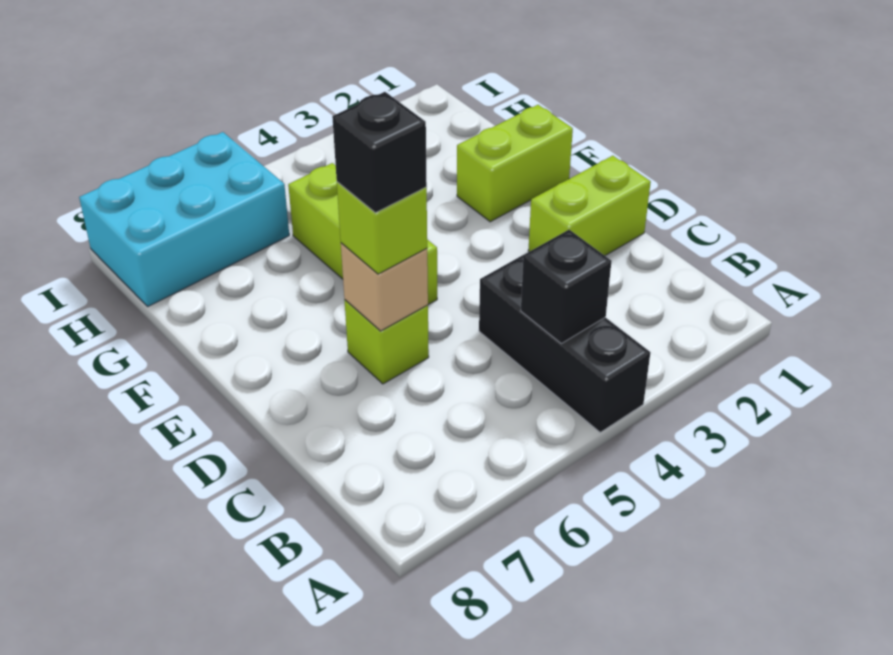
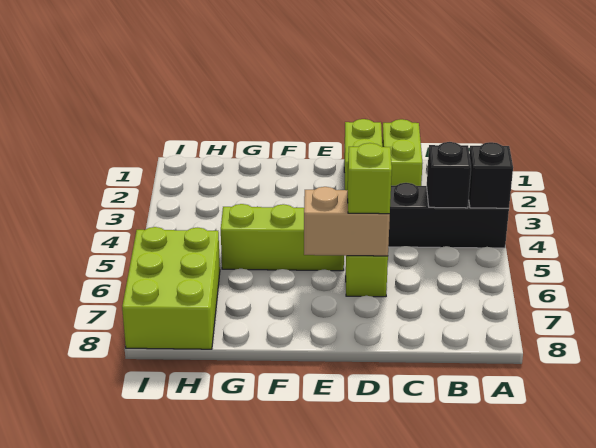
tan brick D6 level 2 -> tan brick D6:E6 level 2
black brick D6 level 4 -> black brick A4 level 2
lime brick F1:F2 level 1 -> lime brick C1:C2 level 1
cyan brick H6:I8 level 1 -> lime brick H6:I8 level 1

